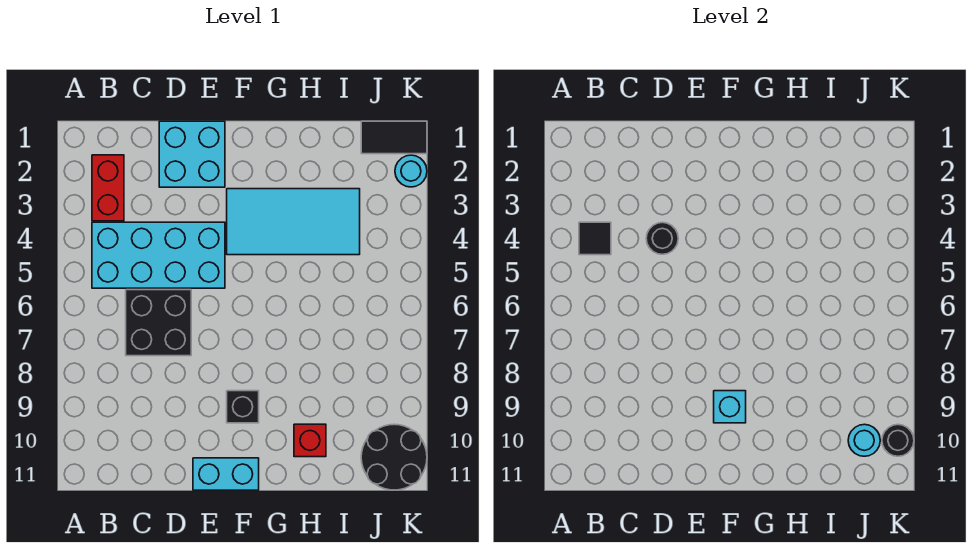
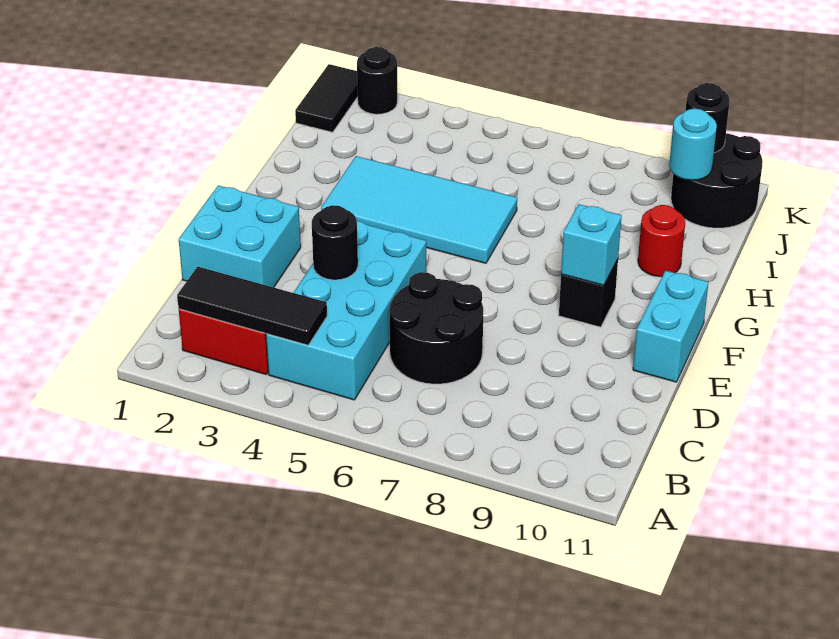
black tile B4 level 2 -> black tile B2:B4 level 2
black brick C6:D7 level 1 -> black round brick C6:D7 level 1
cyan tile F3:I4 level 1 -> cyan tile G3:H6 level 1
red brick H10 level 1 -> red round brick H10 level 1
cyan round brick K2 level 1 -> black round brick K2 level 1

